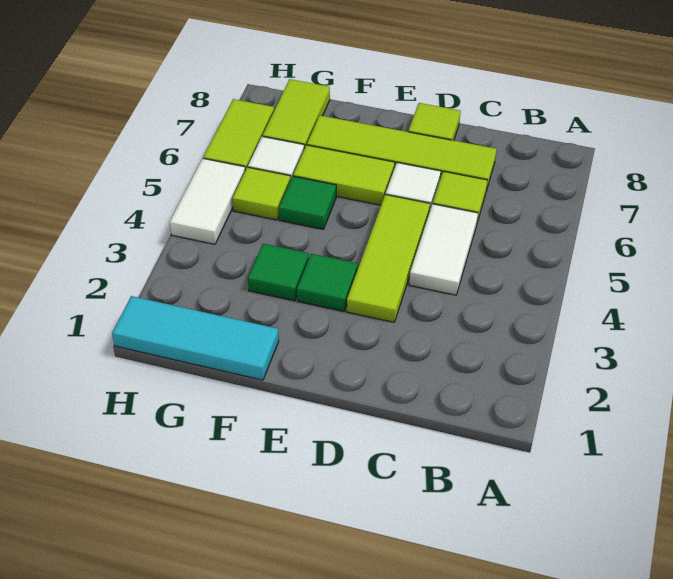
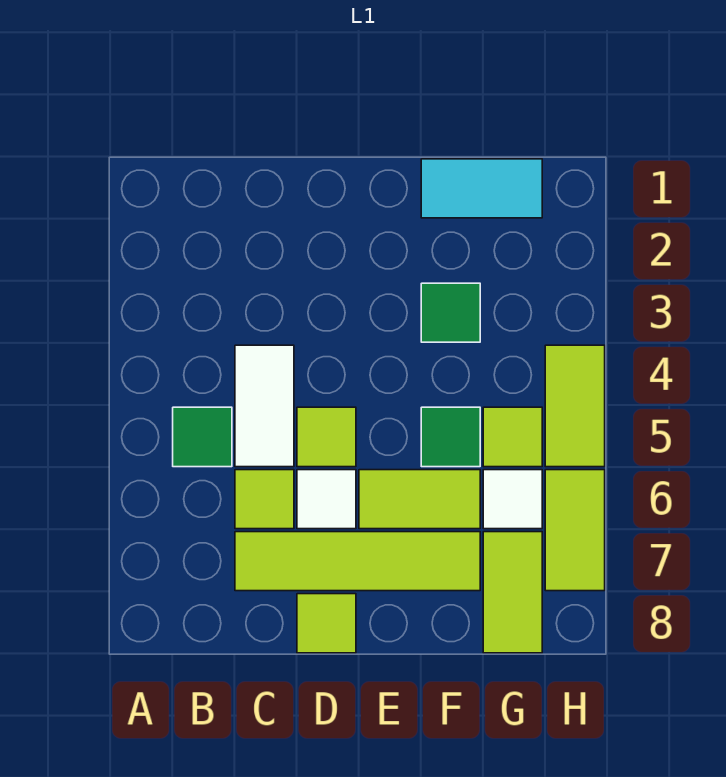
lime tile D3:D5 level 1 -> lime tile D5 level 1
green tile E3 level 1 -> green tile B5 level 1
cyan tile F1:H1 level 1 -> cyan tile F1:G1 level 1
white tile H4:H5 level 1 -> lime tile H4:H5 level 1

